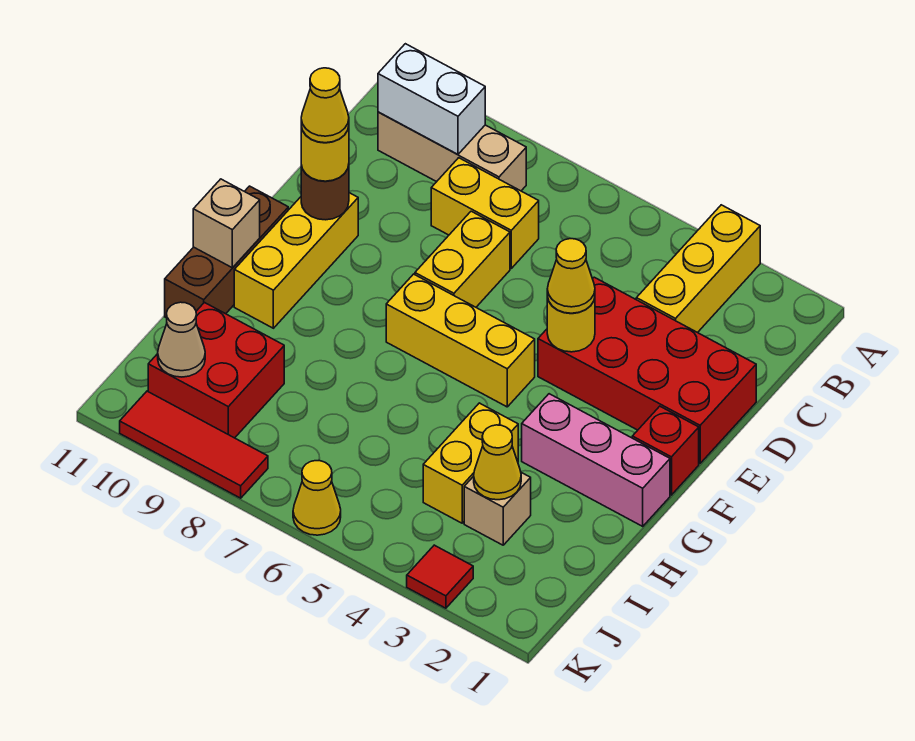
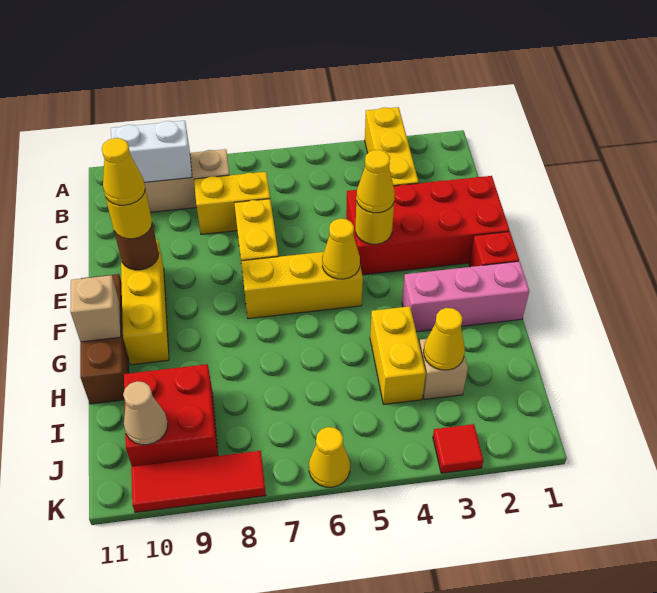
none -> yellow cone F5 level 2

